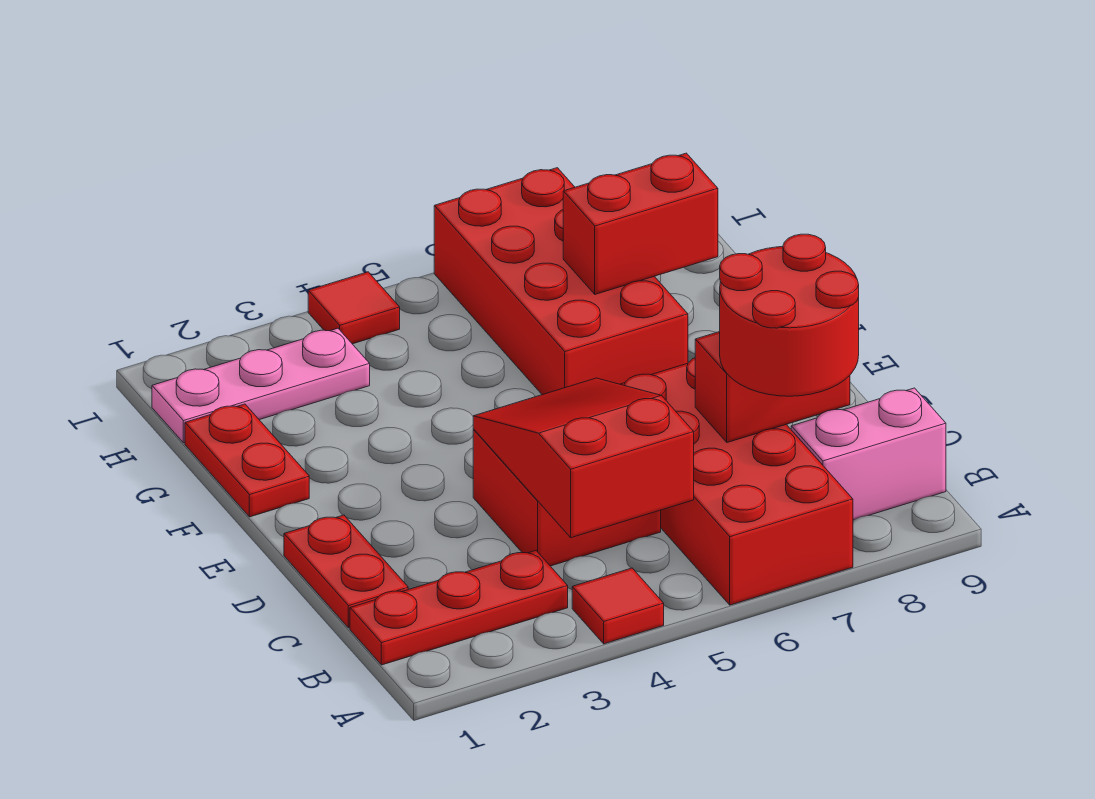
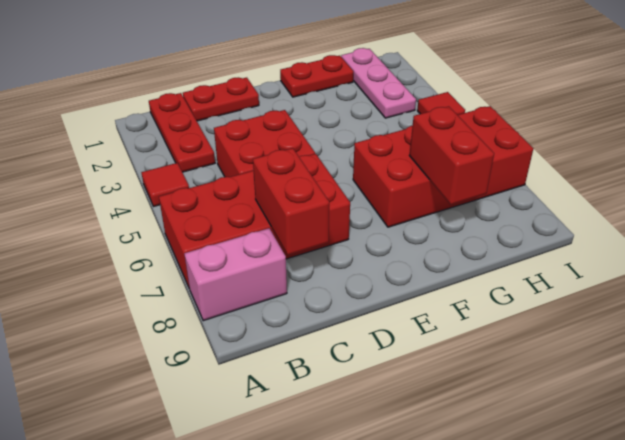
red slope B4:D5 level 2 top B -> none
red round brick B7:C8 level 3 -> none
pink brick B8:B9 level 1 -> pink brick A8:B8 level 1

